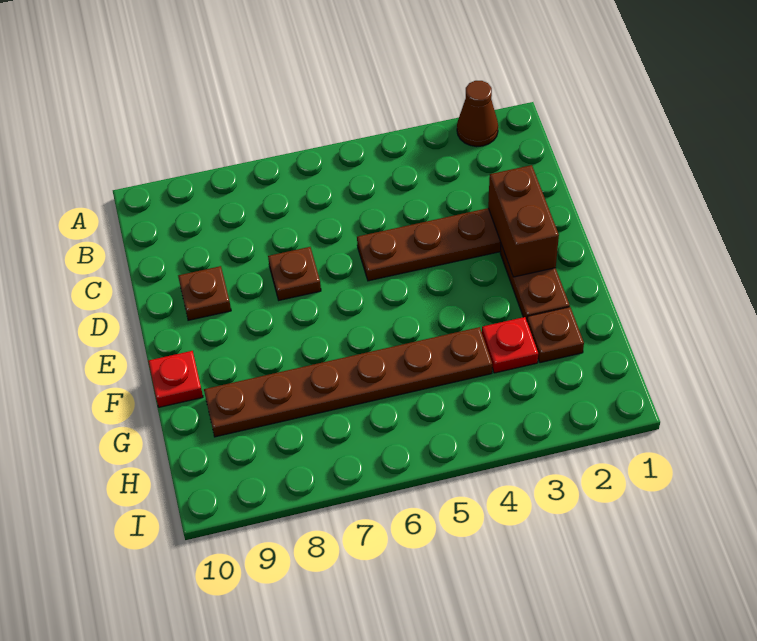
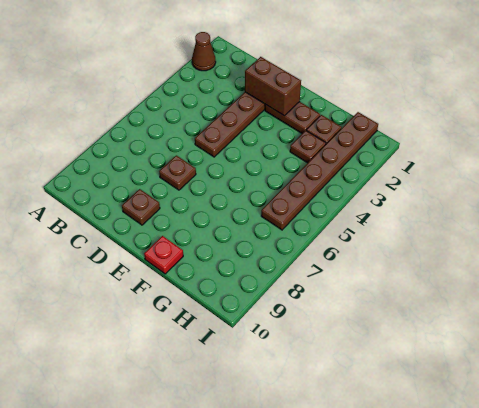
red plate G3 level 1 -> brown plate G3 level 1
brown plate G4:G9 level 1 -> brown plate H1:H6 level 1

